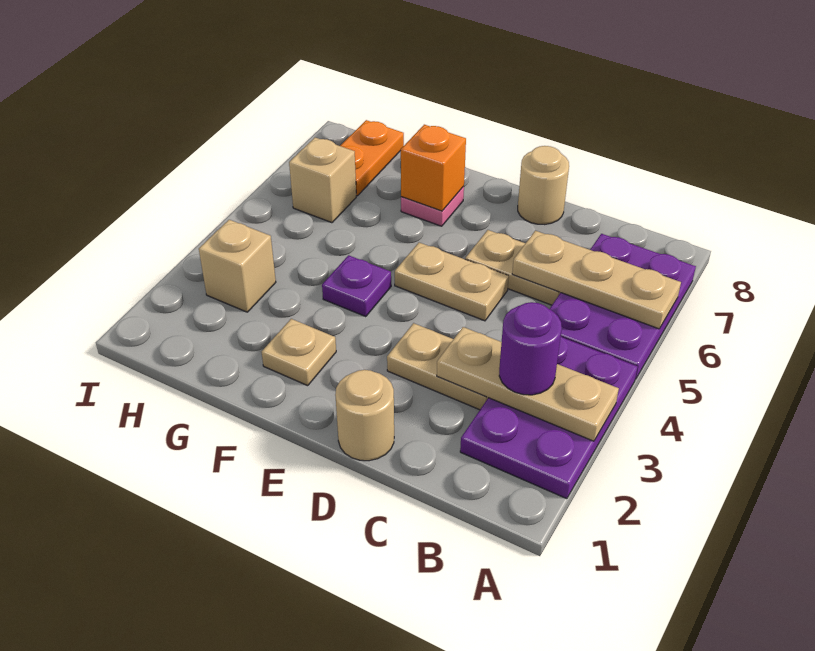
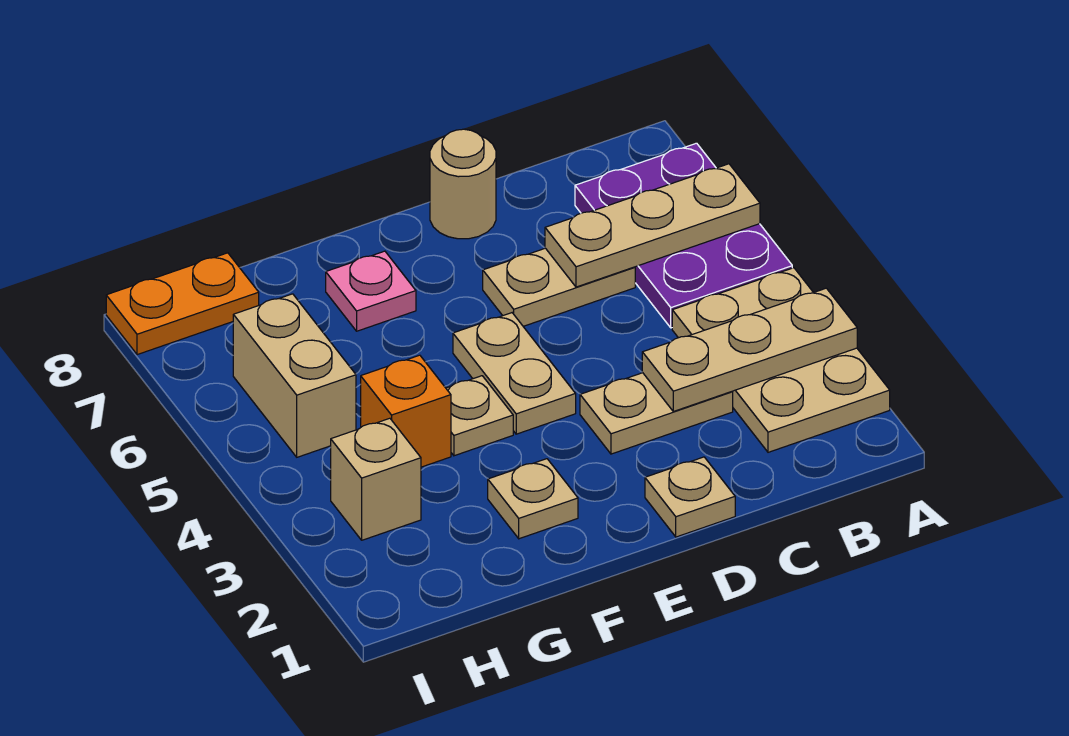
purple plate A2:B4 level 1 -> tan plate A2:B4 level 1
purple round brick B3 level 3 -> none
tan round brick D1 level 1 -> tan plate D1 level 1
tan plate D5:E5 level 1 -> tan plate E4:E5 level 1
purple plate F4 level 1 -> tan plate F4 level 1
orange brick F7 level 2 -> orange brick G4 level 1
tan brick H6 level 1 -> tan brick H5:H6 level 1
orange plate H7:H8 level 1 -> orange plate H8:I8 level 1

